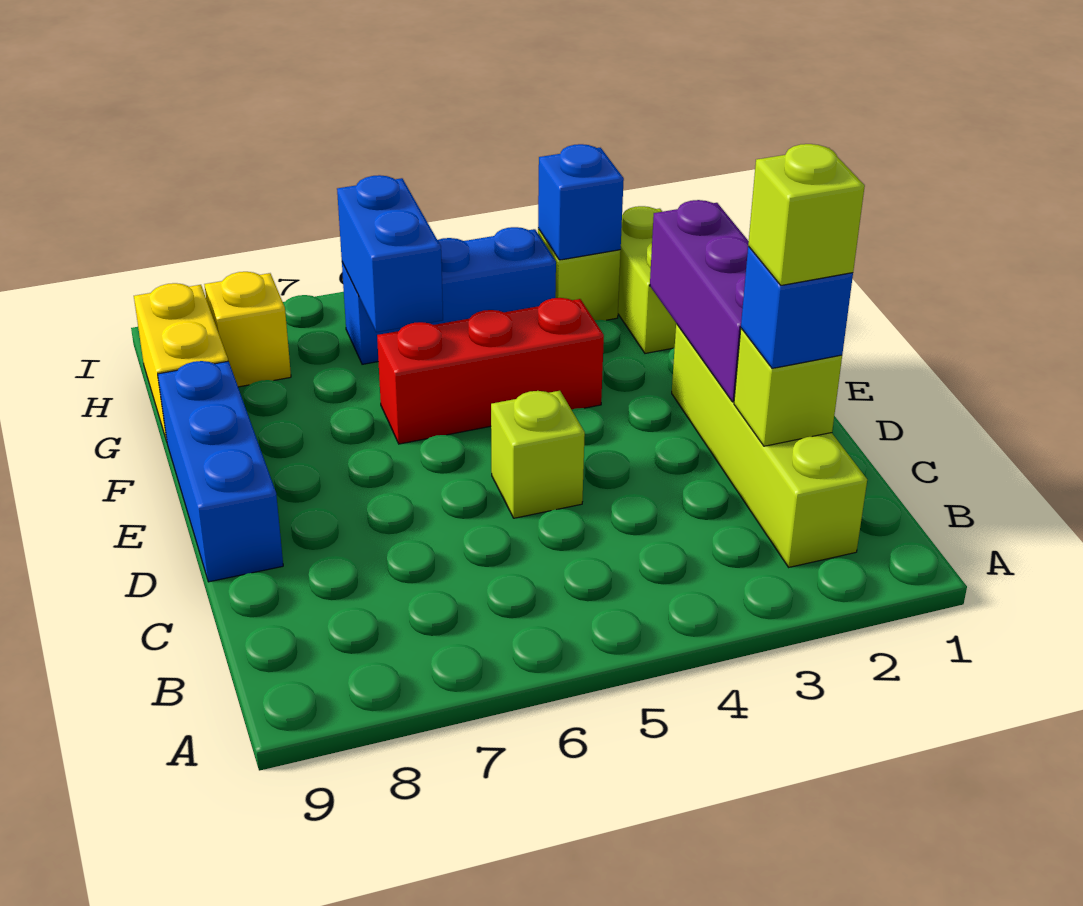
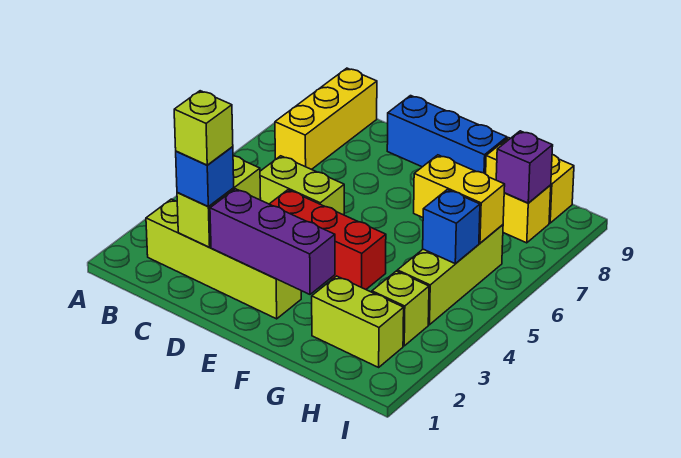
none -> yellow brick B7:B9 level 1
lime brick C2 level 2 -> lime brick C2:C3 level 2
lime brick D5 level 1 -> lime brick C5:D5 level 1
red brick F4:F6 level 1 -> red brick D4:F4 level 1
blue brick G6:H6 level 2 -> yellow brick G6:H6 level 2
blue brick H3 level 2 -> blue brick H5 level 2
blue brick H4:H6 level 1 -> lime brick H4:H6 level 1
none -> purple brick H8 level 2

